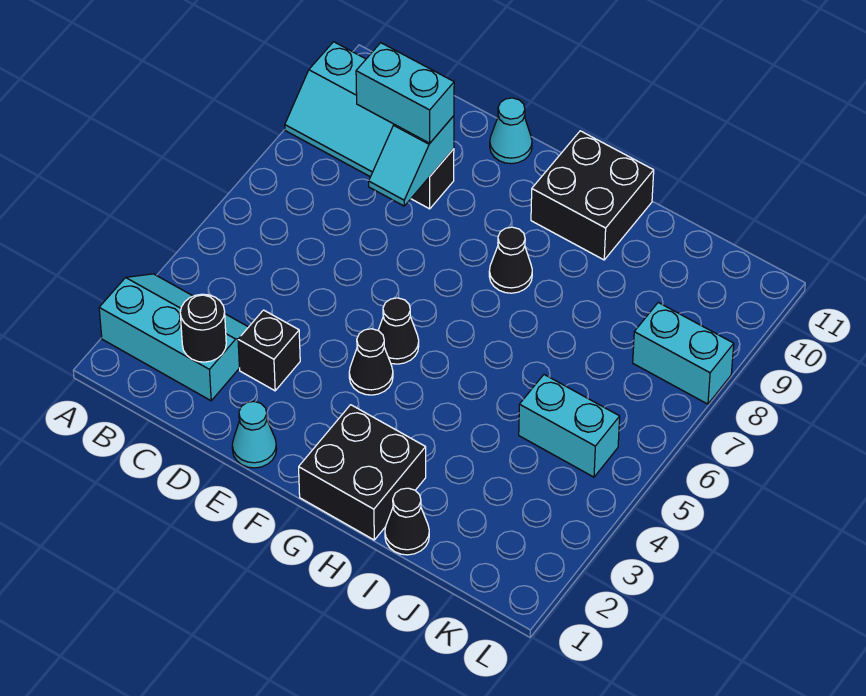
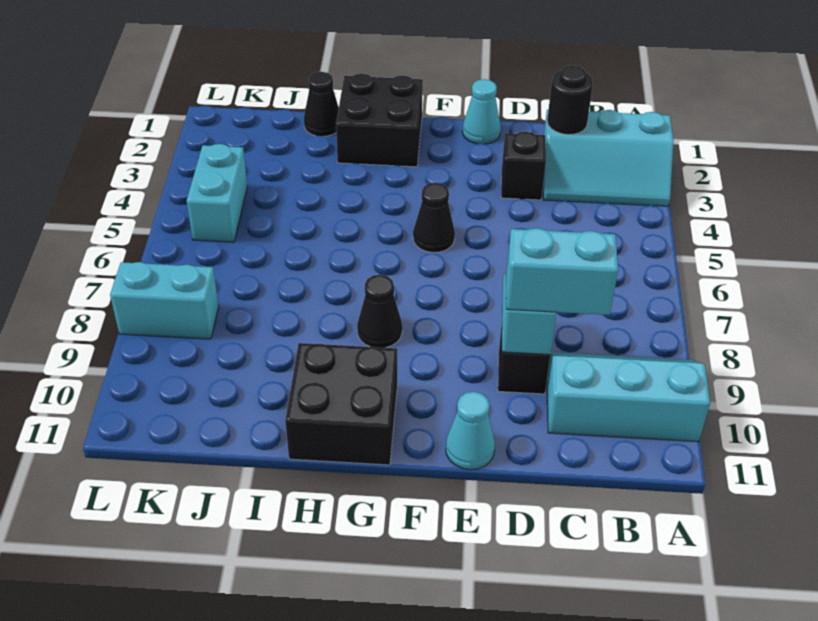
black cone F4 level 1 -> none
cyan brick J5:K5 level 1 -> cyan brick K4:K5 level 1

